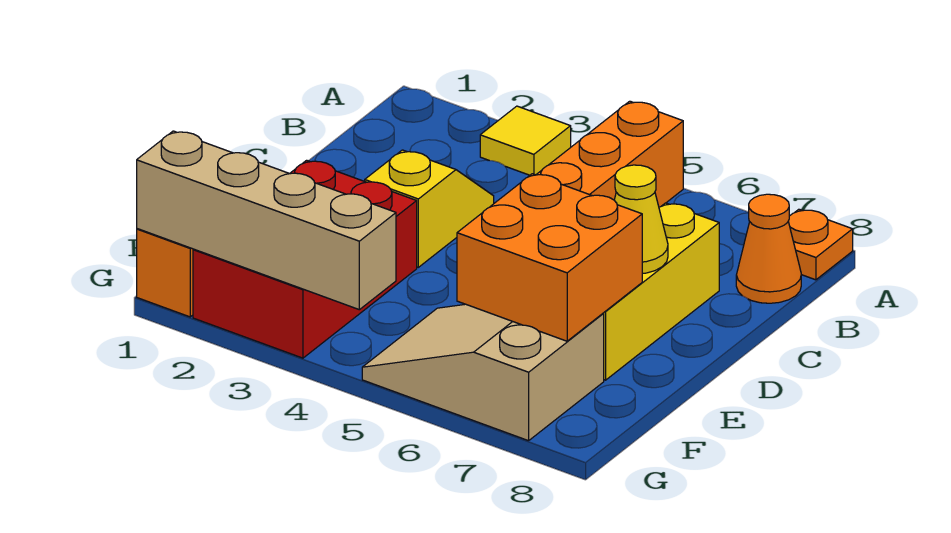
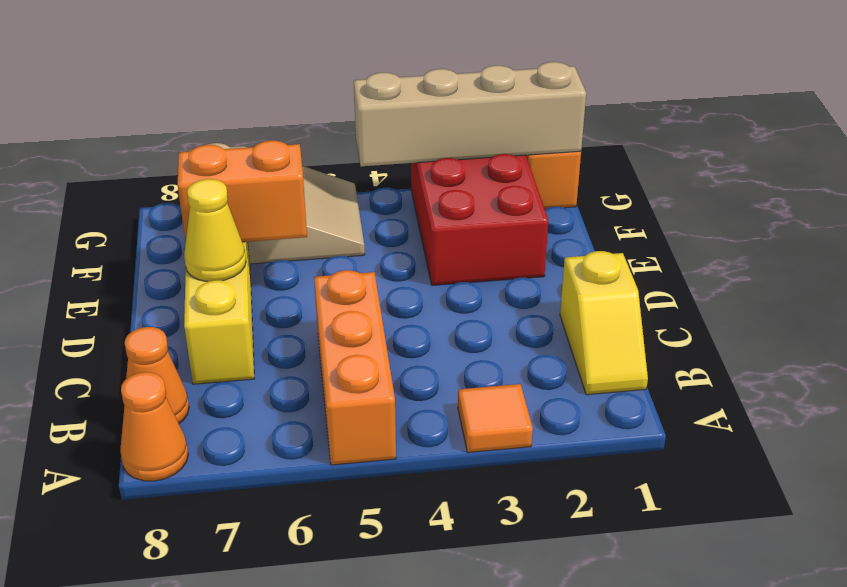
yellow tile A3 level 1 -> orange tile A3 level 1
orange plate A8 level 1 -> orange cone A8 level 1
yellow slope C3:D3 level 1 top D -> yellow slope B1:C1 level 1 top C
orange brick E6:F7 level 2 -> orange brick E6:E7 level 2

